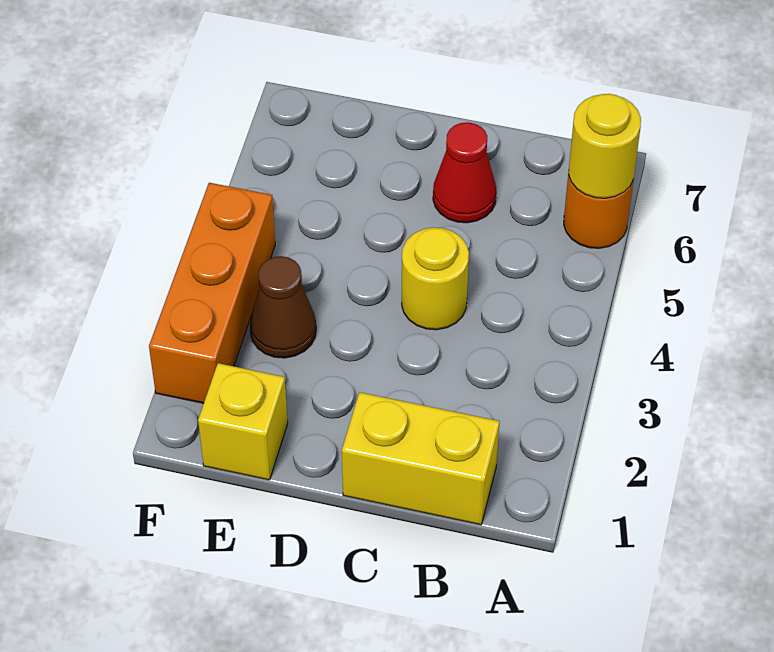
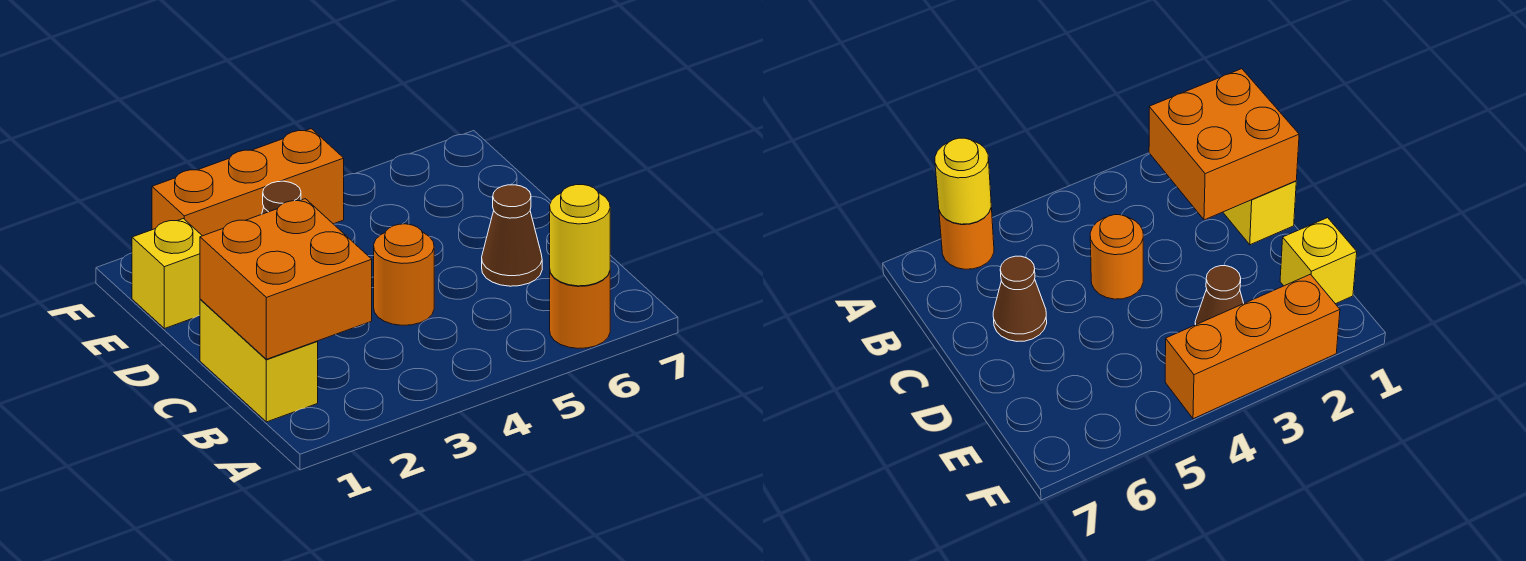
none -> orange brick B1:C2 level 2
yellow round brick C4 level 1 -> orange round brick C4 level 1
red cone C6 level 1 -> brown cone C6 level 1

